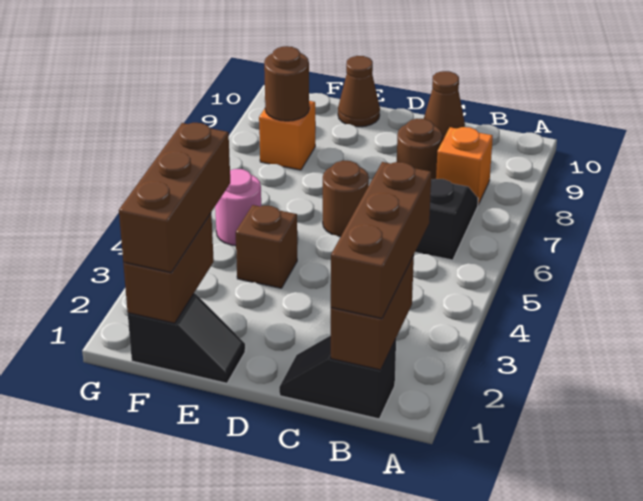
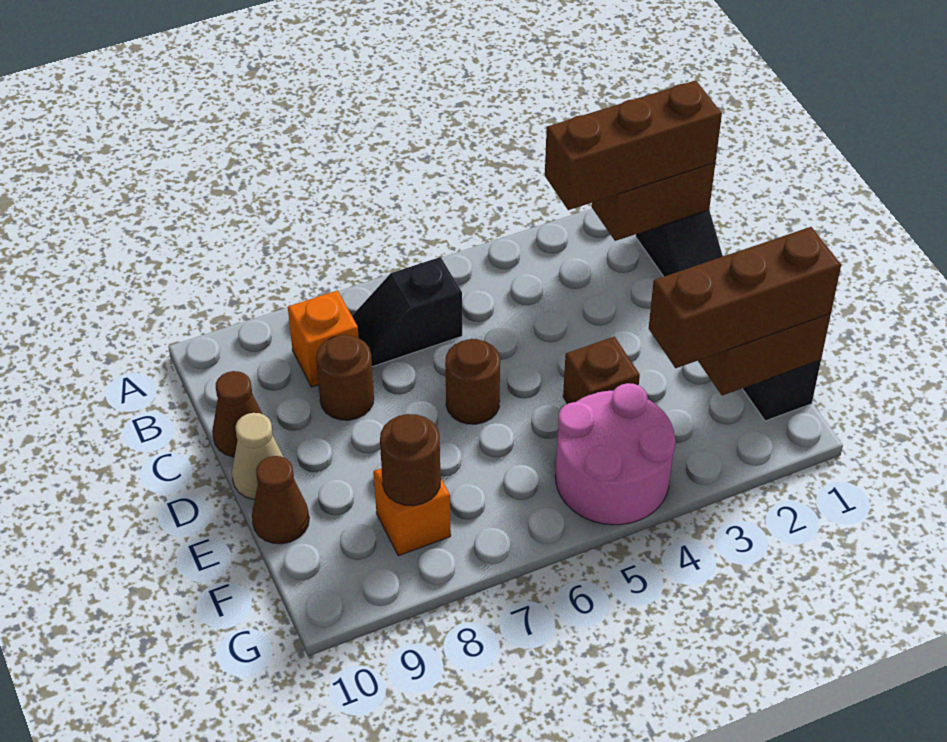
none -> tan cone D10 level 1
pink round brick F5 level 1 -> pink round brick F4:G5 level 1

